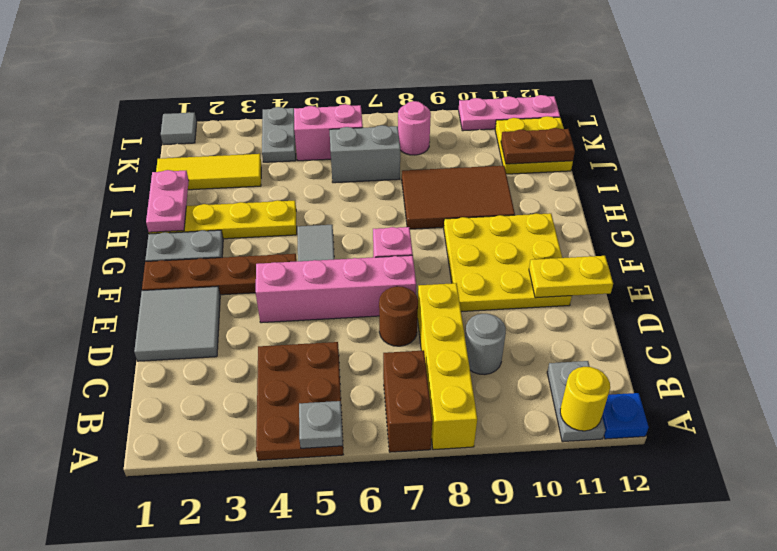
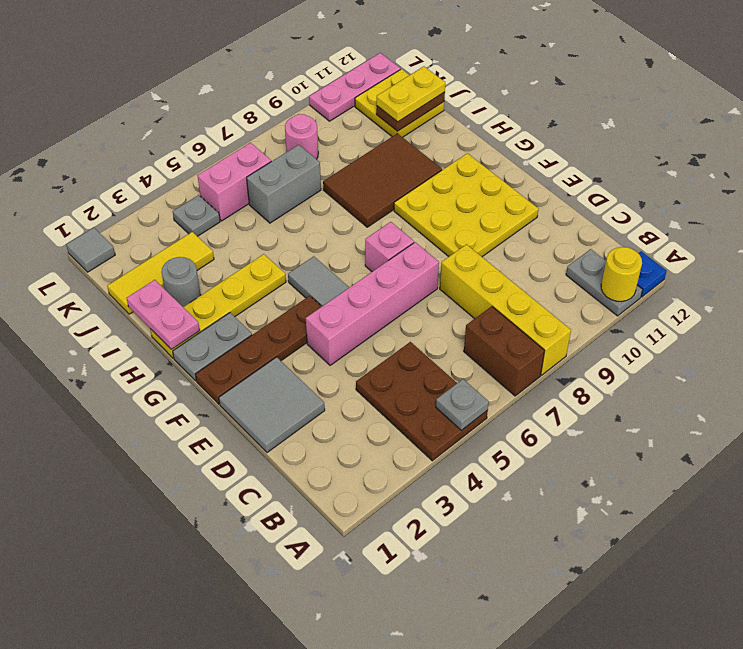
grey round brick C9 level 1 -> grey round brick I2 level 1
brown round brick D7 level 1 -> none
yellow plate E11:E12 level 2 -> yellow plate J11:J12 level 3
grey plate K4:L4 level 1 -> grey plate K4 level 1

